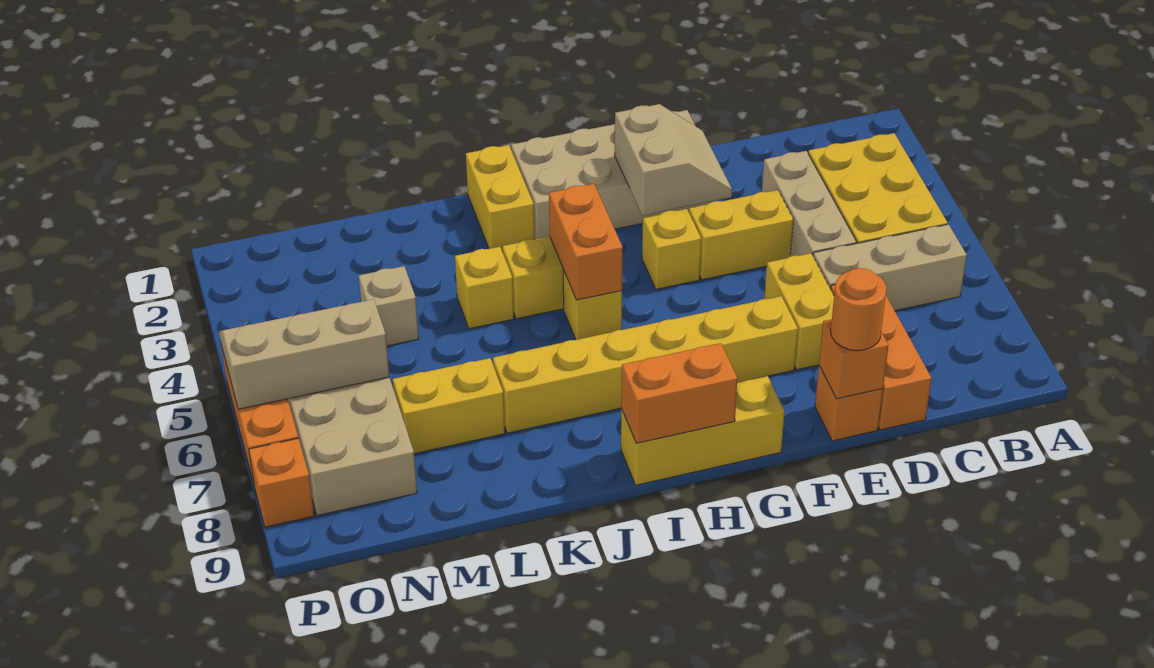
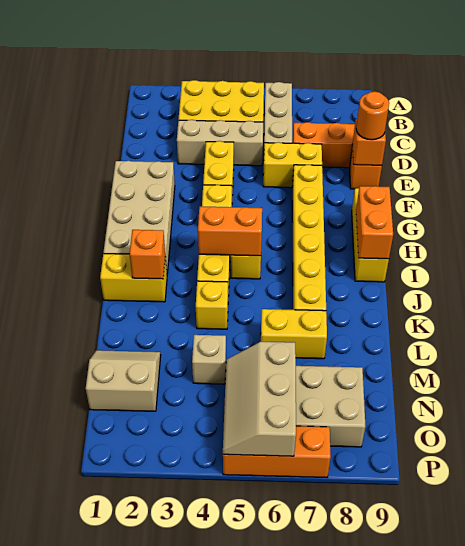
tan slope F2:G3 level 2 top G -> tan slope M1:N2 level 1 top N
yellow brick L7:M7 level 1 -> yellow brick L6:L7 level 1
orange brick P8 level 1 -> orange brick J2 level 2

